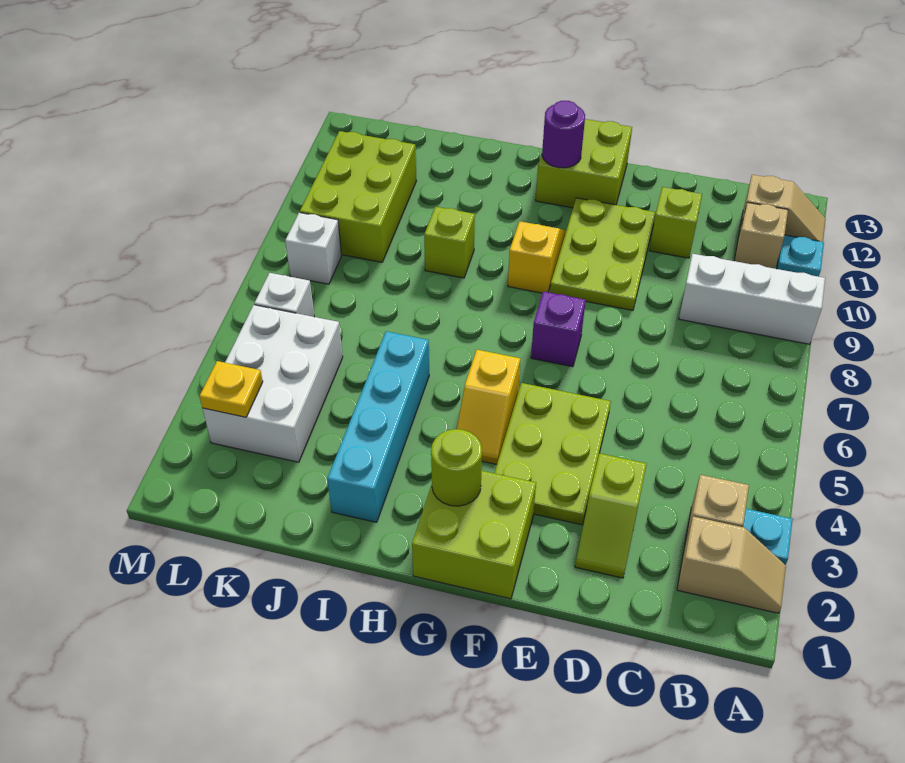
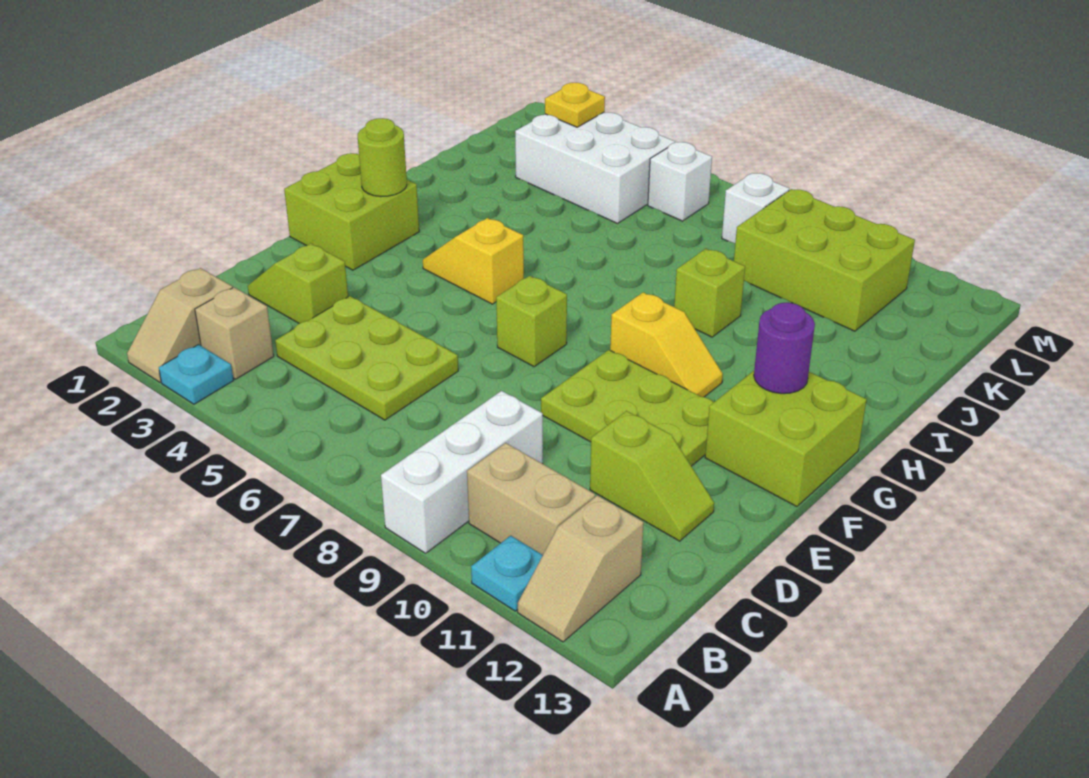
tan brick B11 level 1 -> tan brick B10:B11 level 1
lime plate E3:F5 level 1 -> lime plate C4:D6 level 1
purple brick F7 level 1 -> lime brick F7 level 1
cyan brick I2:I5 level 1 -> none

